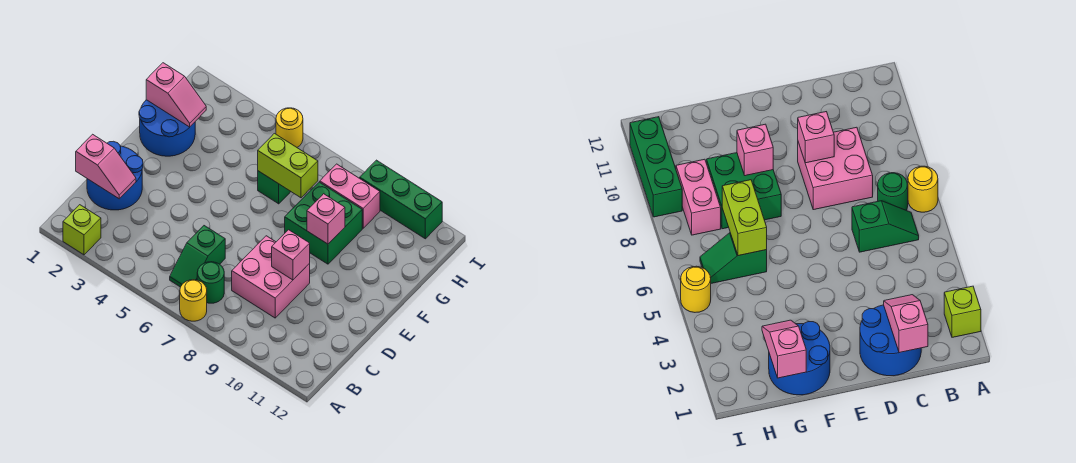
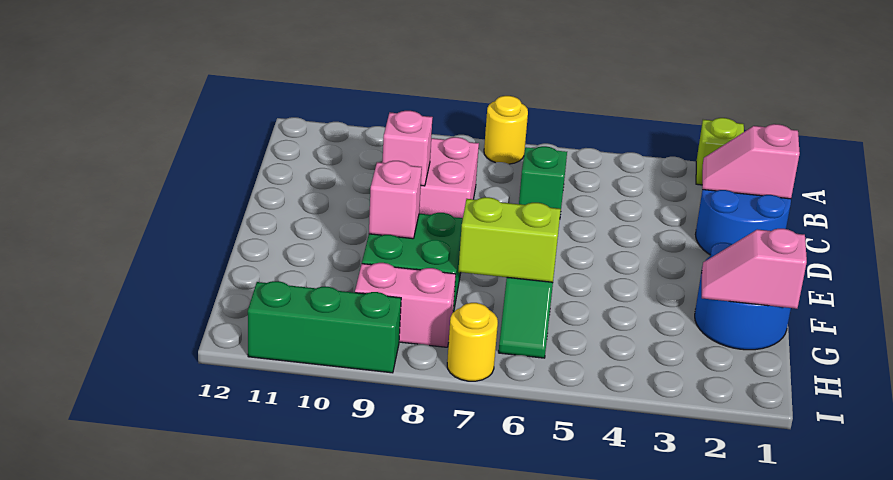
green round brick B7 level 1 -> none
yellow round brick I5 level 1 -> yellow round brick I7 level 1

